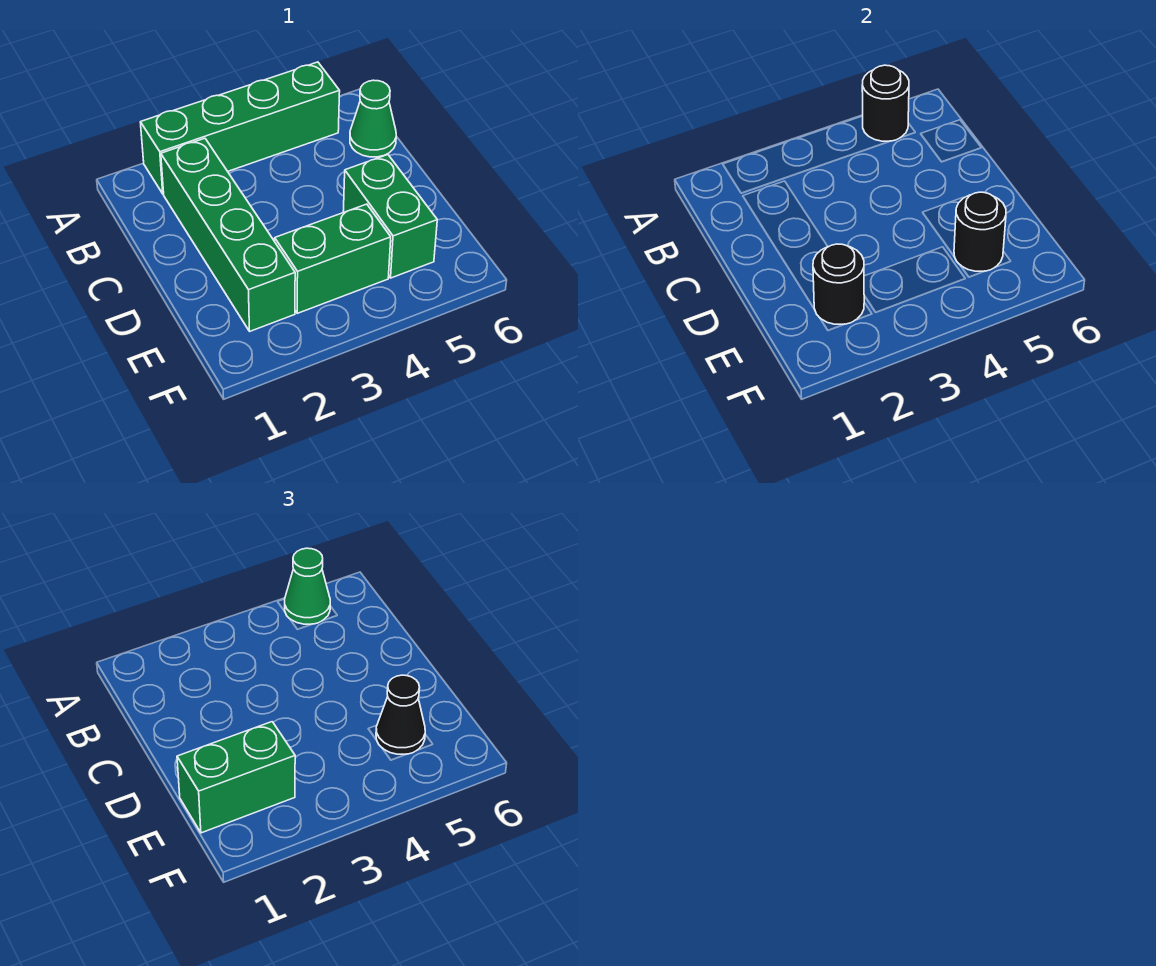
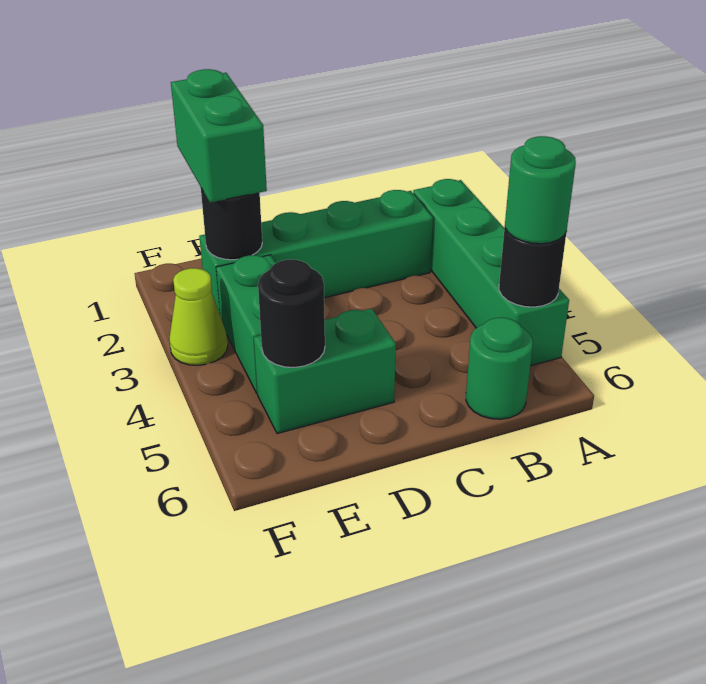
green cone A5 level 3 -> green round brick A5 level 3
green cone B6 level 1 -> green round brick B6 level 1
black cone E5 level 3 -> none
none -> lime cone F3 level 1

